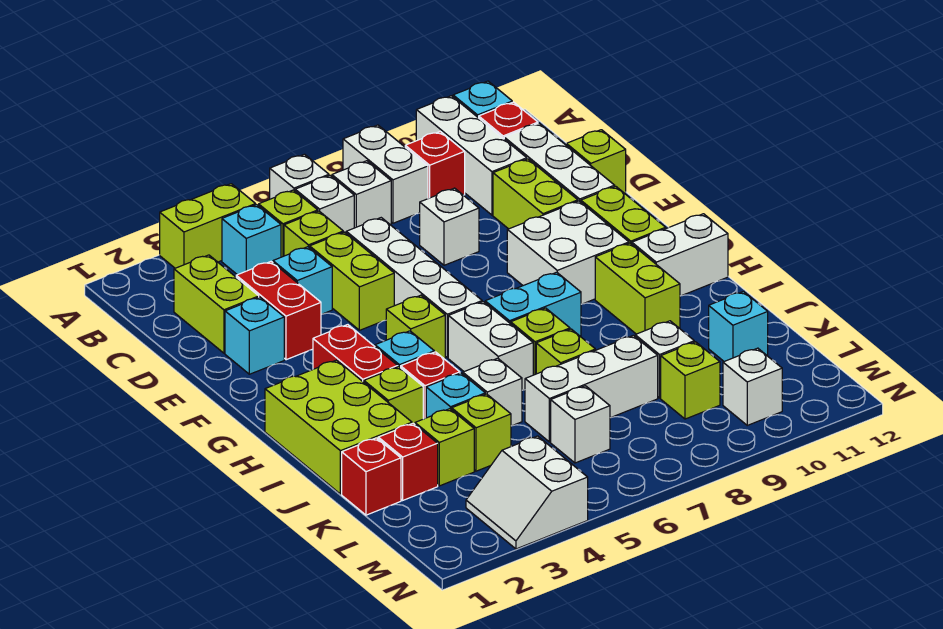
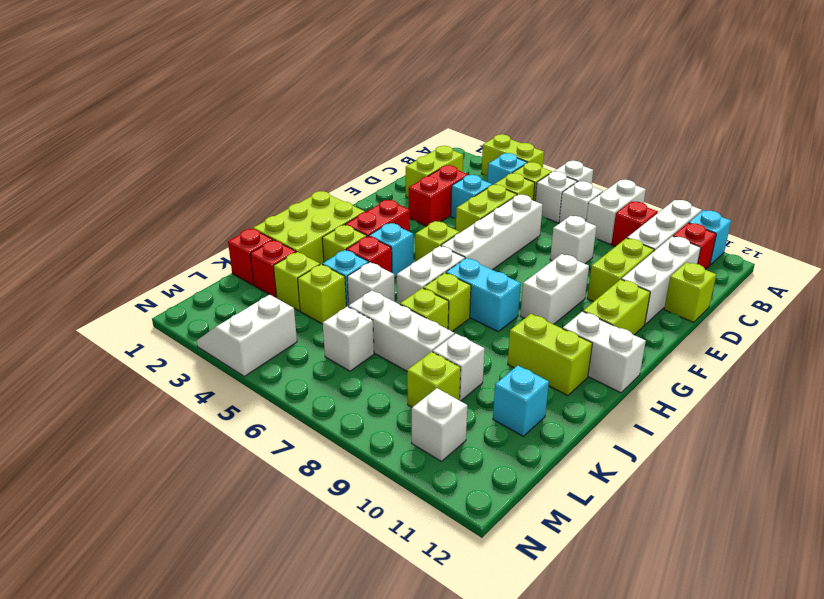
cyan brick E2 level 1 -> none
white brick F9:G10 level 1 -> white brick F9:G9 level 1
lime brick H10:I10 level 1 -> lime brick I10:I11 level 1

